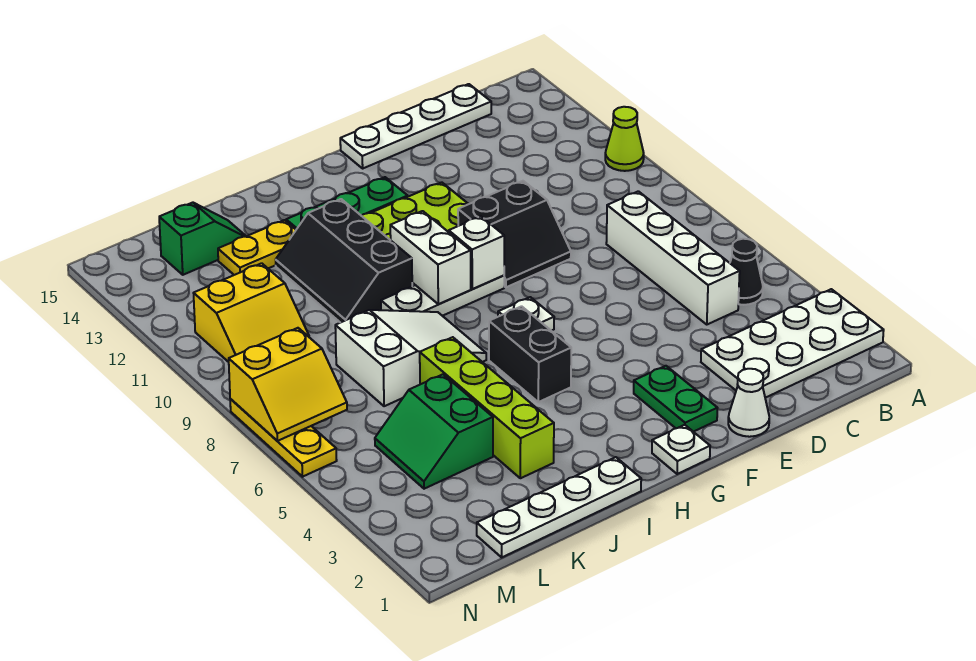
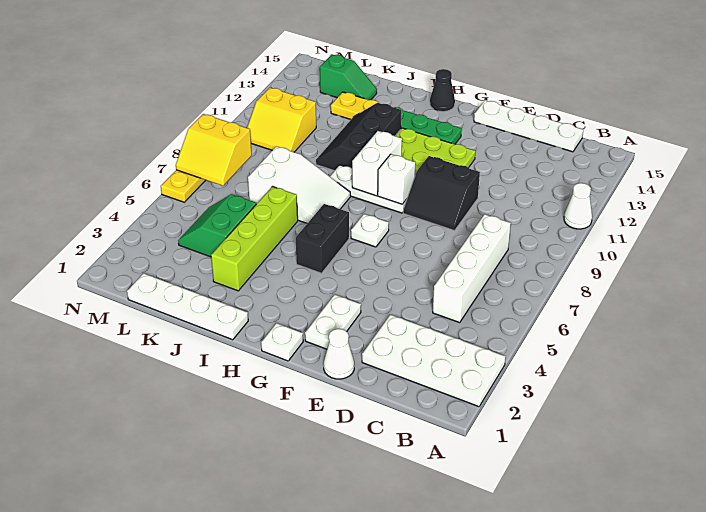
lime cone A11 level 1 -> white cone A11 level 1
black cone B5 level 1 -> black cone H15 level 1
green plate F2:F3 level 1 -> white plate F2:F3 level 1

